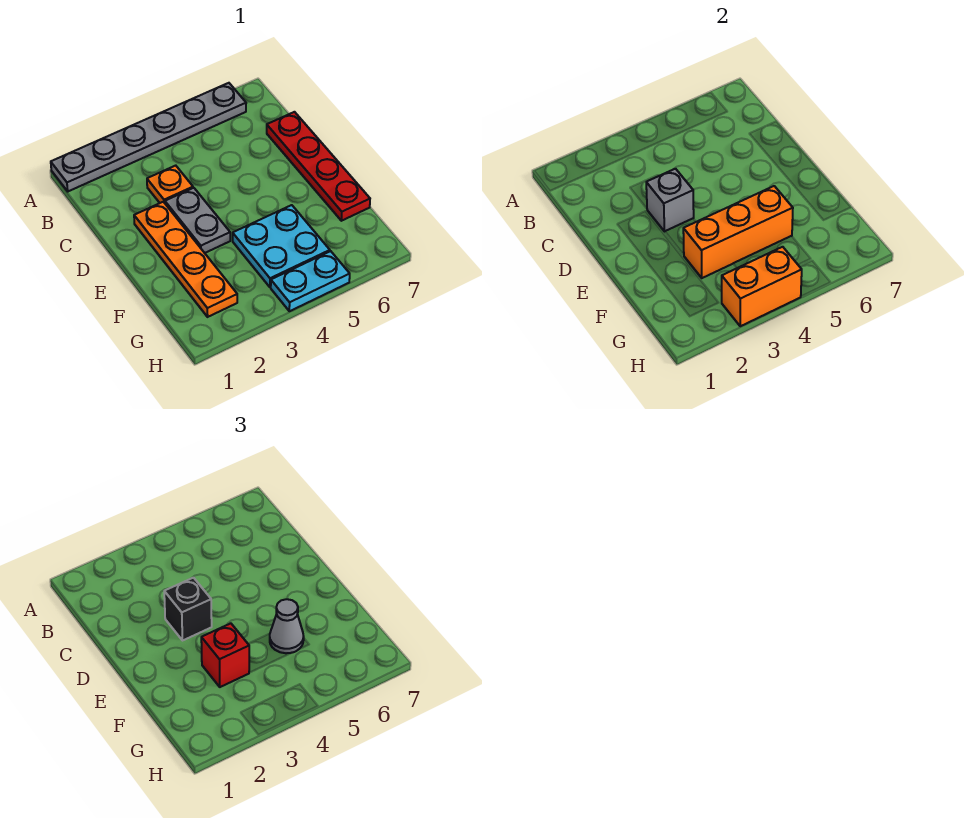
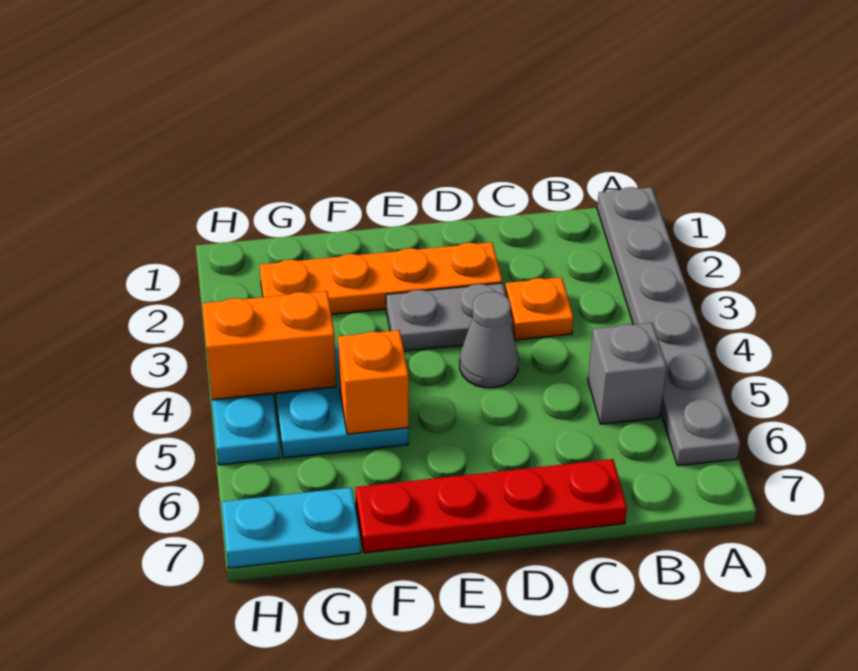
grey brick D3 level 2 -> grey brick B5 level 1
black brick D3 level 3 -> none
orange brick F3:F5 level 2 -> orange brick F5 level 2
red brick F3 level 3 -> none
grey cone F5 level 3 -> grey cone D4 level 1
none -> cyan plate G7:H7 level 1
orange brick H3:H4 level 2 -> orange brick G4:H4 level 2

